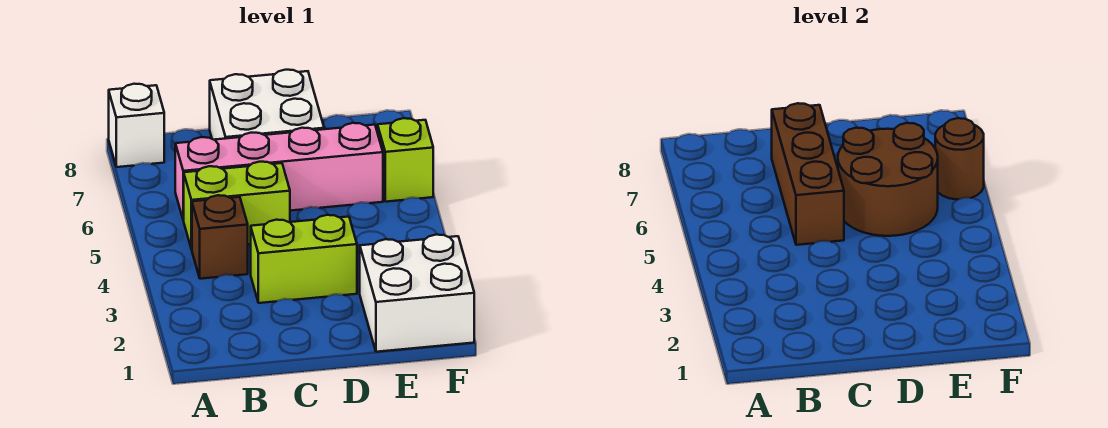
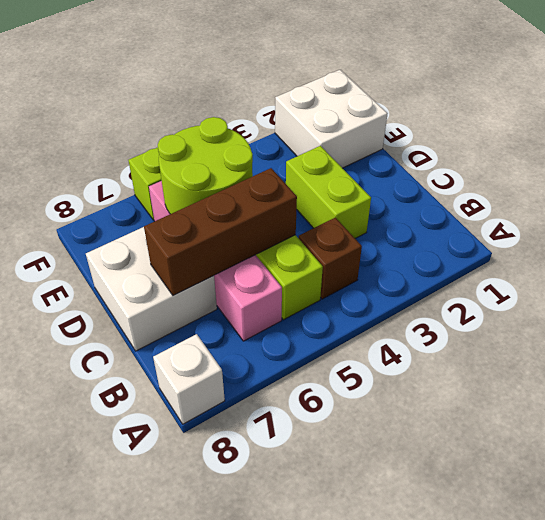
brown round brick D5:E6 level 2 -> lime round brick D5:E6 level 2
brown round brick F6 level 2 -> none

